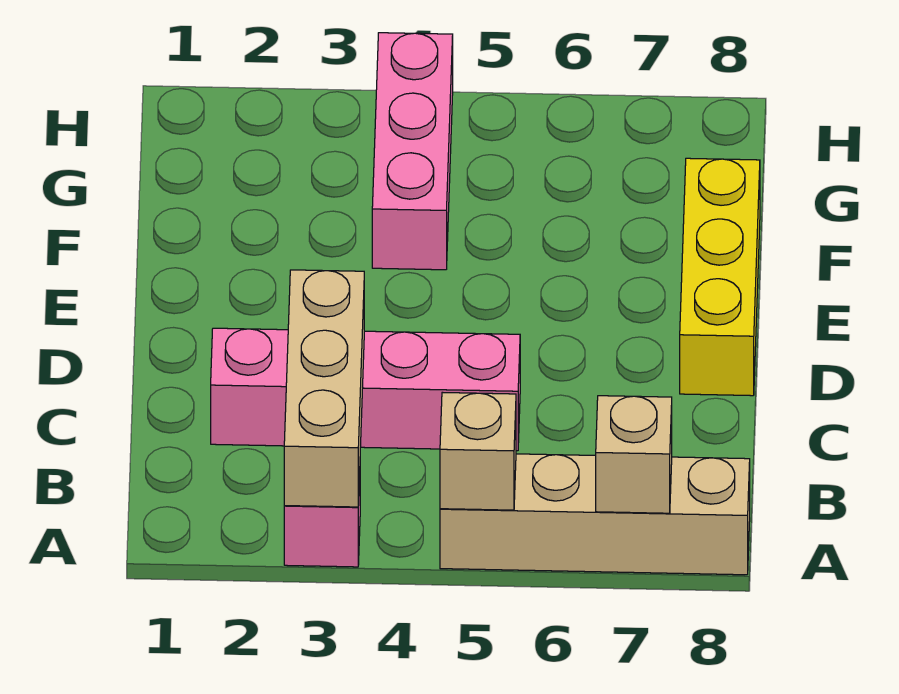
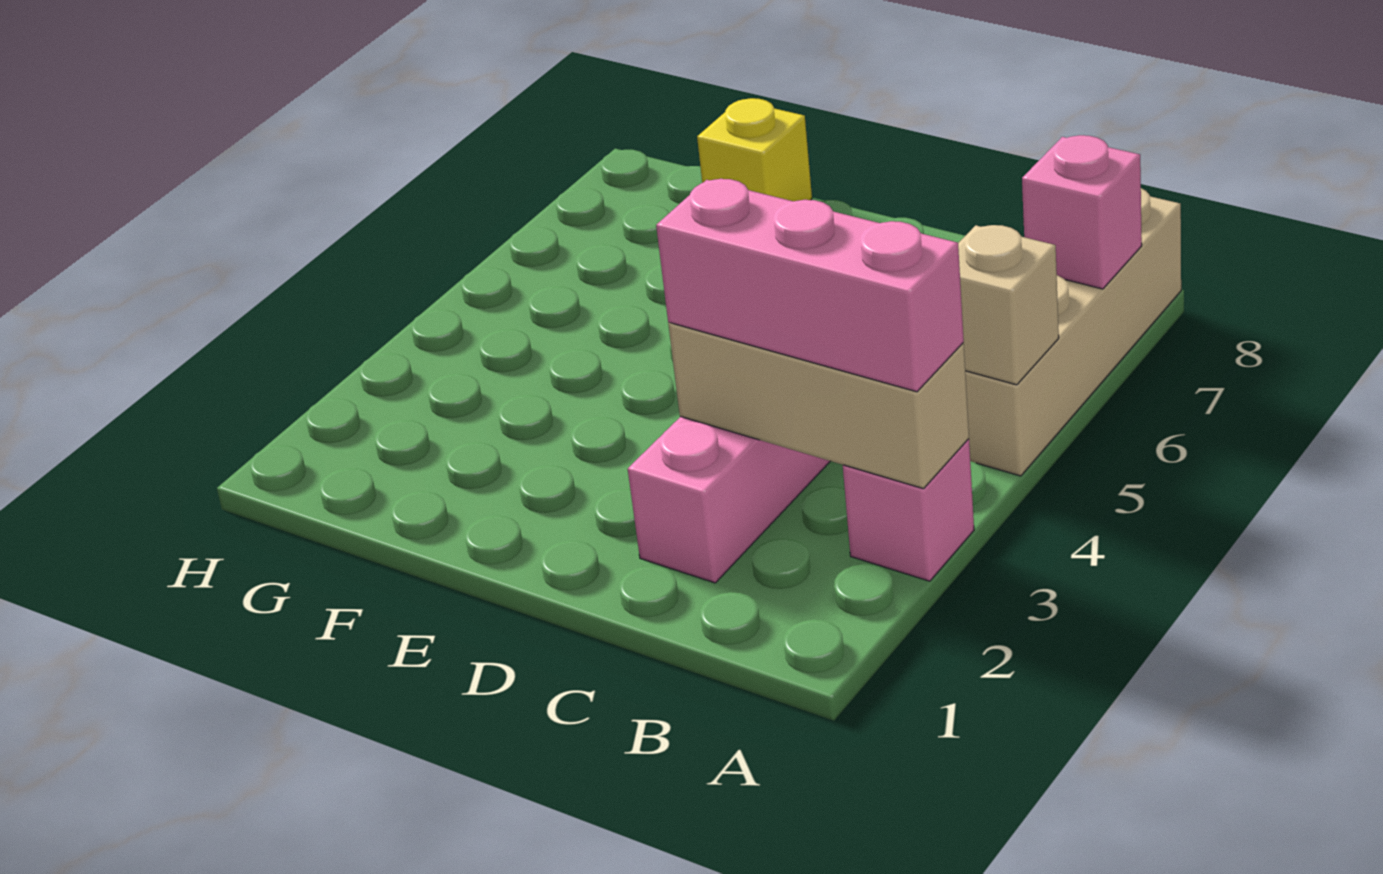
tan brick A7 level 2 -> pink brick A7 level 2
yellow brick D8:F8 level 1 -> yellow brick F8 level 1
pink brick F4:H4 level 1 -> pink brick A3:C3 level 3

